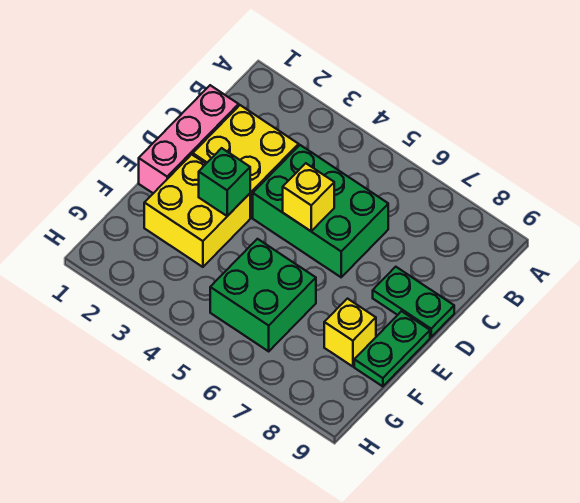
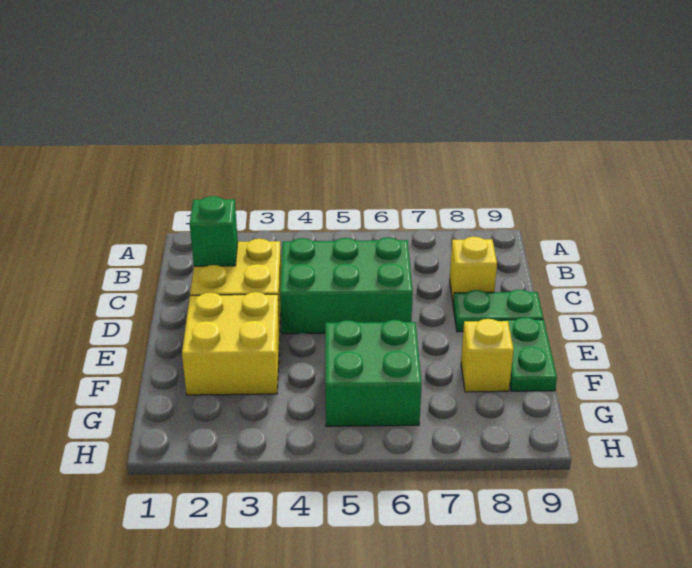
pink brick C1:E1 level 1 -> none
yellow brick D5 level 2 -> yellow brick C8 level 1
green brick E3 level 2 -> green brick C2 level 2

